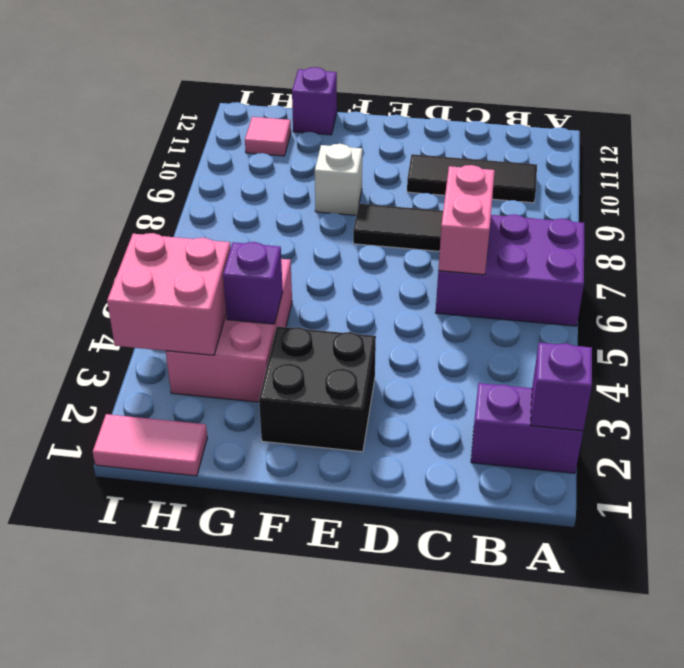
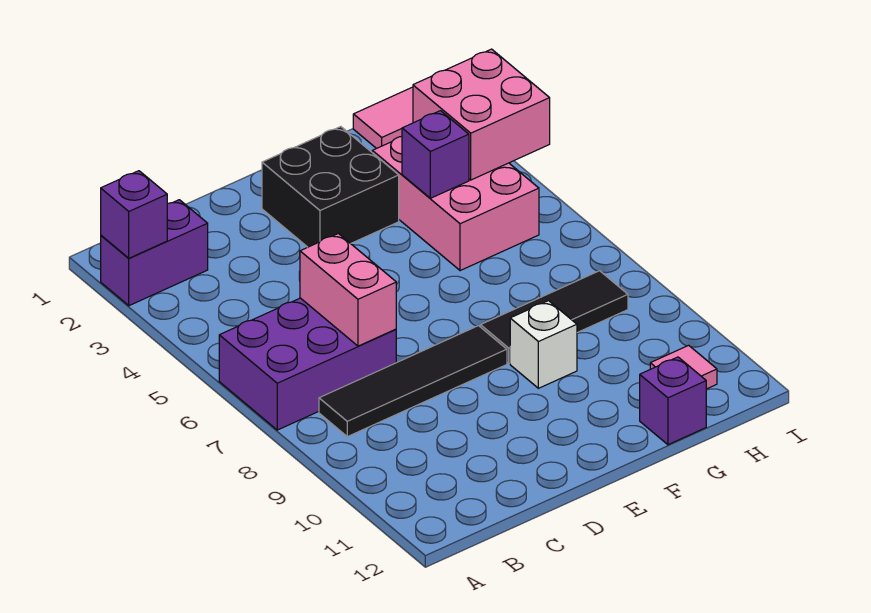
black tile B10:D10 level 1 -> black tile F8:H8 level 1

